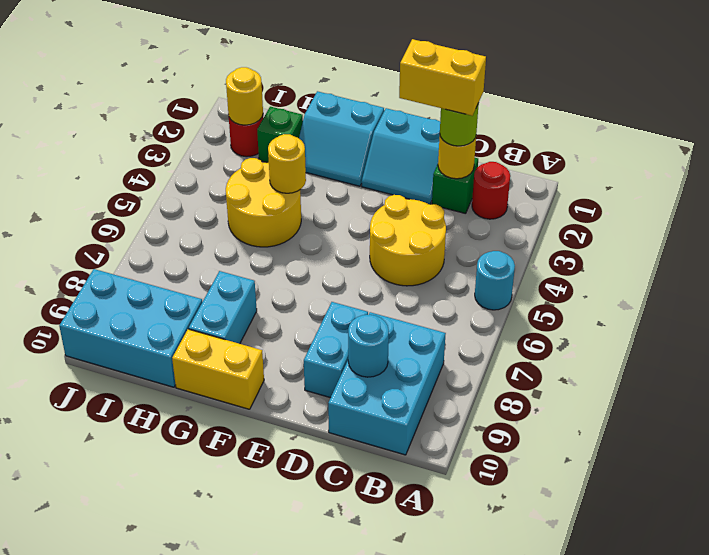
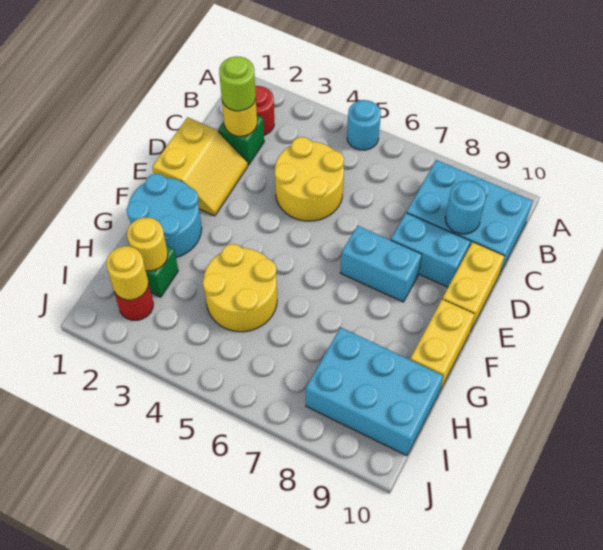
yellow brick C2:D2 level 4 -> yellow brick D10:E10 level 1
cyan slope D1:E2 level 1 top 1 -> yellow slope D1:E2 level 1 top 1
cyan slope F1:G2 level 1 top 1 -> cyan round brick F1:G2 level 1
yellow round brick G4 level 2 -> yellow round brick H2 level 2
cyan brick G8:G9 level 1 -> cyan brick E7:E8 level 1
cyan brick H9:J10 level 1 -> cyan brick H8:I10 level 1

